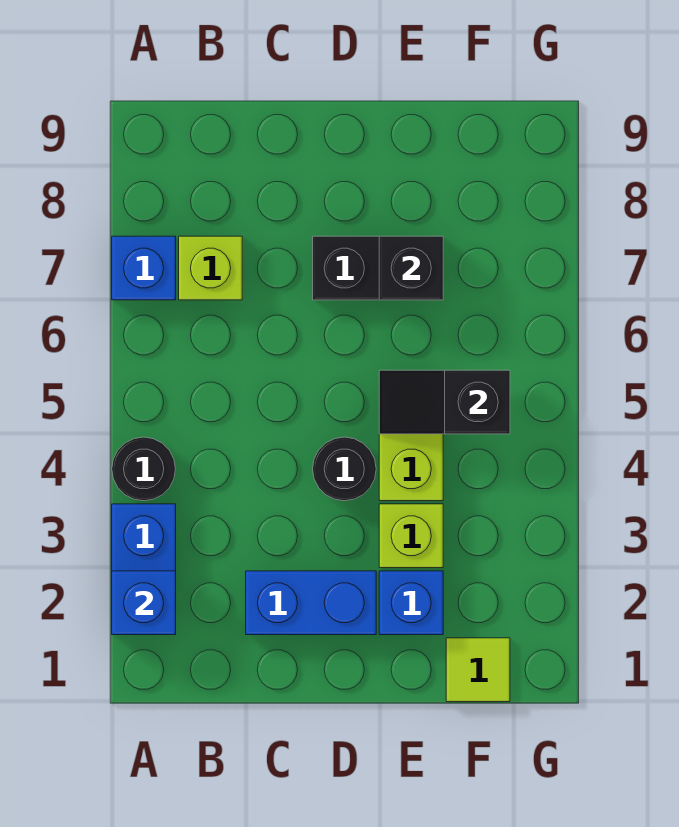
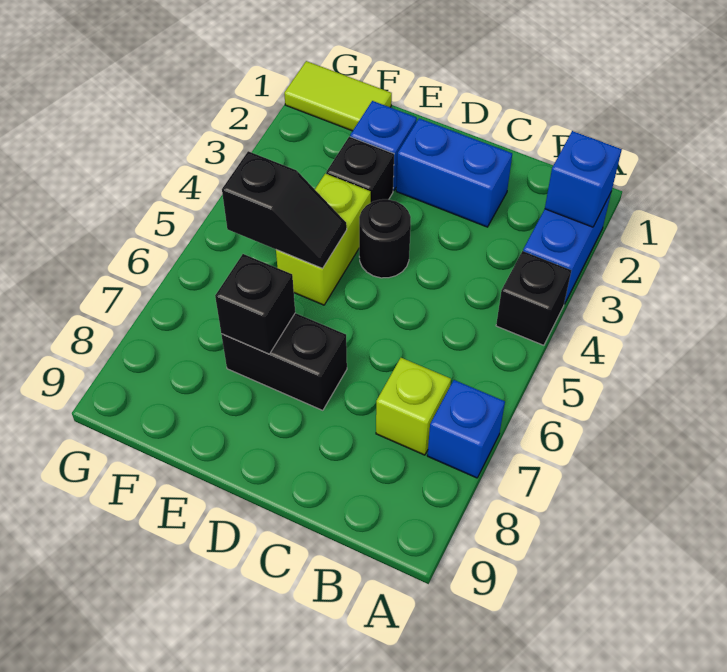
black round brick A4 level 1 -> black brick A4 level 1
lime brick E3 level 1 -> black brick E3 level 1
lime tile F1 level 1 -> lime tile F1:G1 level 1

